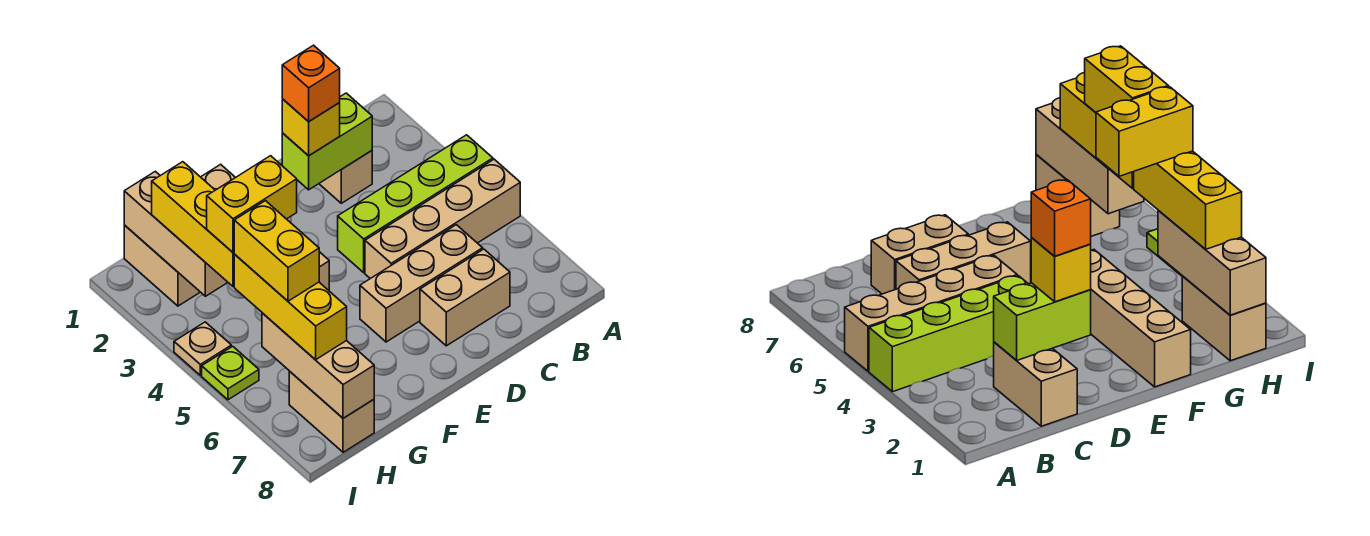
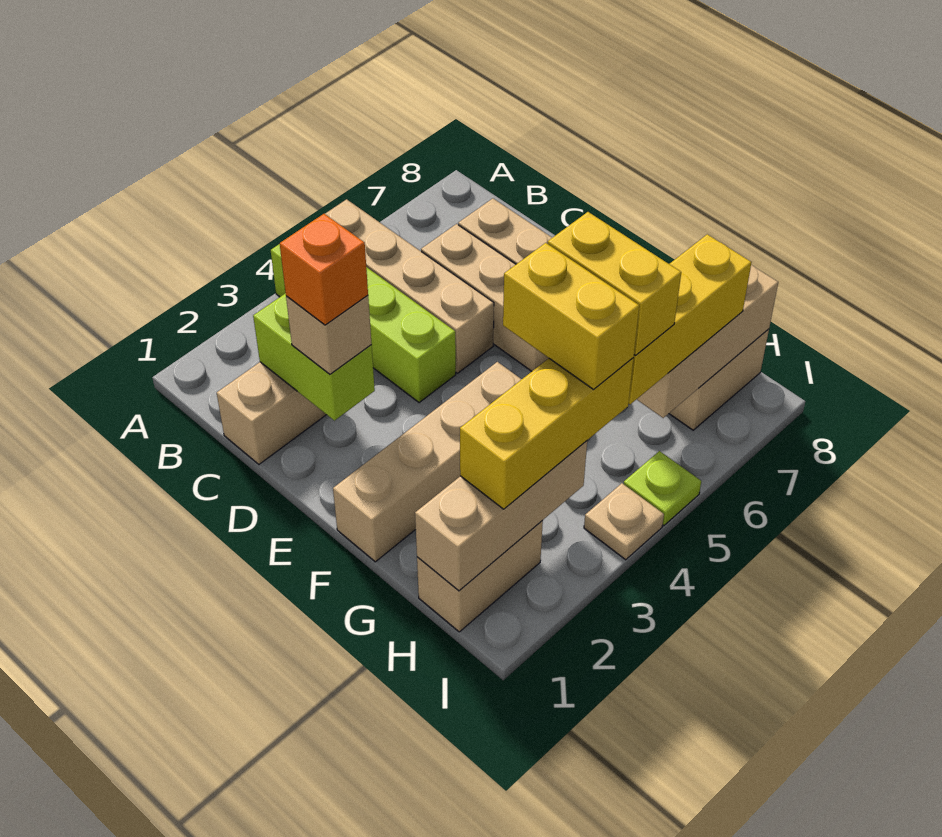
yellow brick D2 level 3 -> tan brick D2 level 3
yellow brick H5:H6 level 4 -> yellow brick G5:H5 level 4

